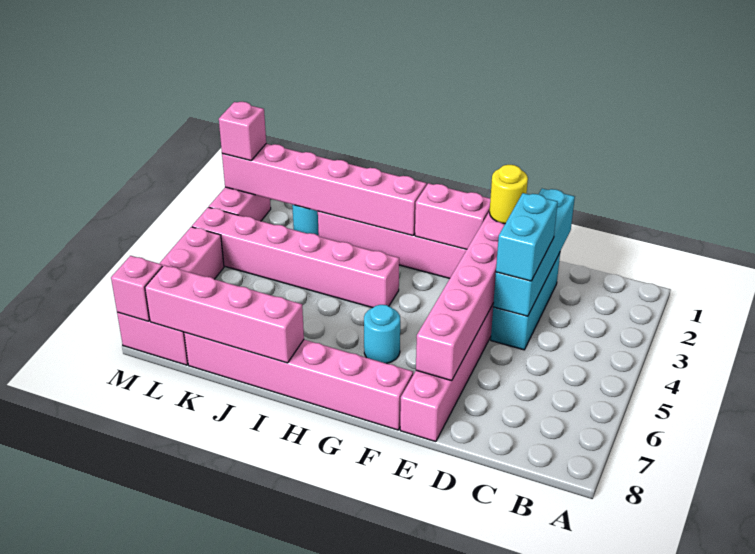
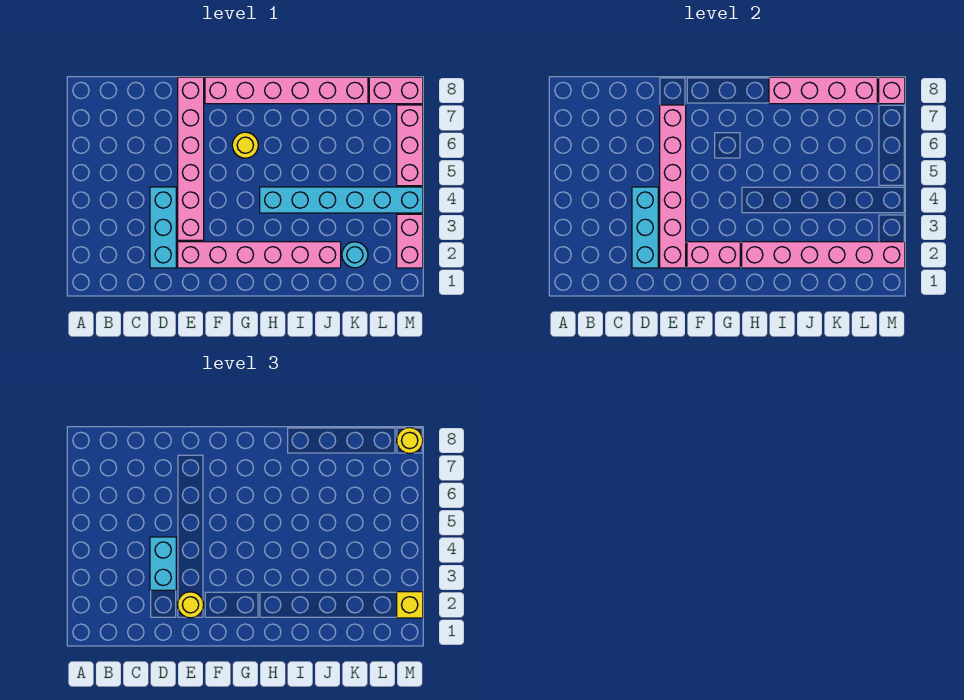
cyan brick D1:D4 level 2 -> cyan brick D2:D4 level 2
cyan round brick G6 level 1 -> yellow round brick G6 level 1
pink brick H4:M4 level 1 -> cyan brick H4:M4 level 1
pink brick M2 level 3 -> yellow brick M2 level 3
none -> yellow round brick M8 level 3

